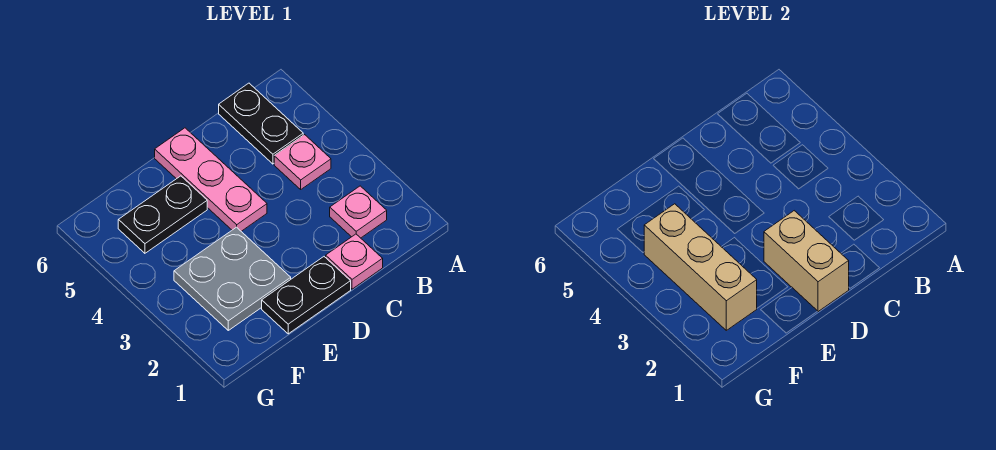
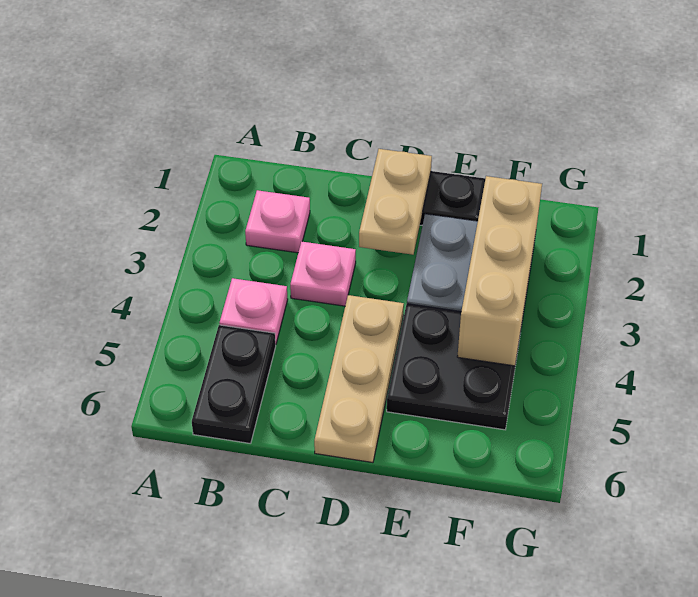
pink plate C1 level 1 -> pink plate C3 level 1
tan brick D1:D2 level 2 -> tan plate D1:D2 level 2
pink plate D4:D6 level 1 -> tan plate D4:D6 level 1
black plate E5:F5 level 1 -> black plate E4:F5 level 1

